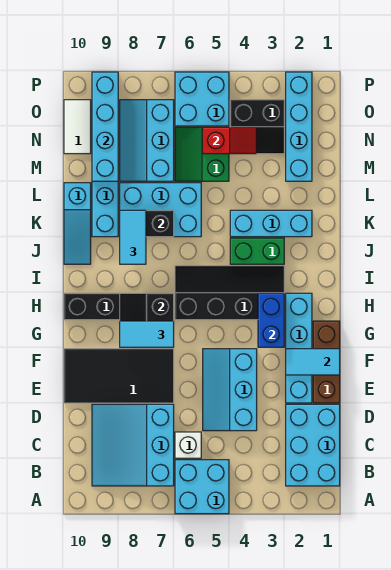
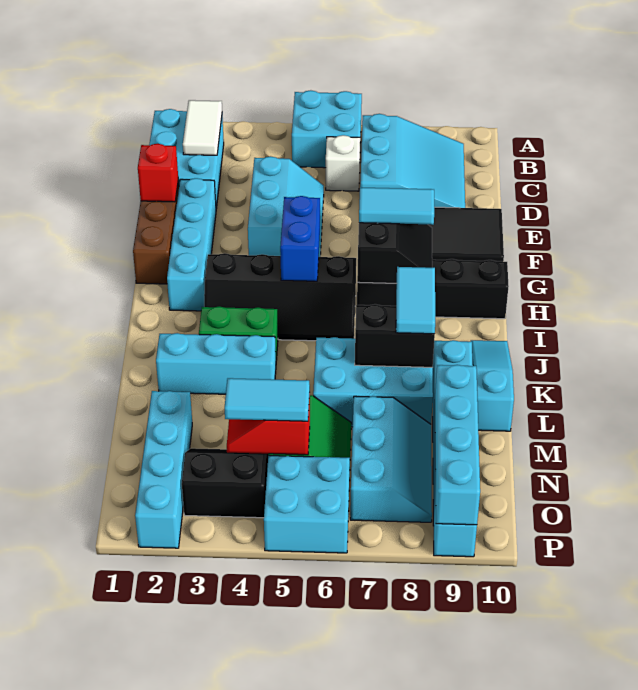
none -> red brick E1 level 2
cyan tile F1:F2 level 2 -> cyan tile N4:N5 level 3
blue brick G3:H3 level 2 -> blue brick G5:H5 level 2
white tile N10:O10 level 1 -> white tile B2:C2 level 2

